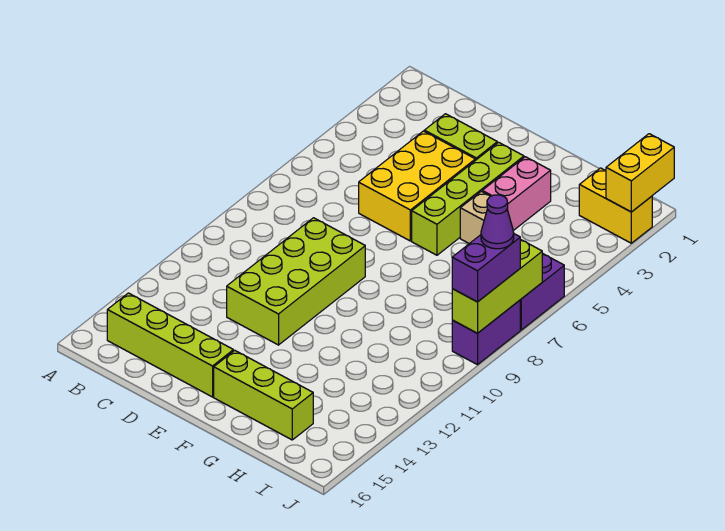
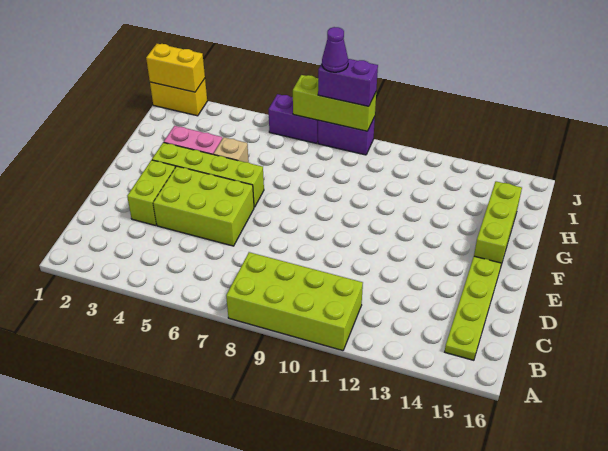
lime brick B15:E15 level 1 -> lime plate B15:E15 level 1
yellow brick D4:E6 level 1 -> lime brick D4:E6 level 1
lime brick D9:E12 level 1 -> lime brick A8:B11 level 1
yellow brick I2:J2 level 1 -> yellow brick J1:J2 level 1

